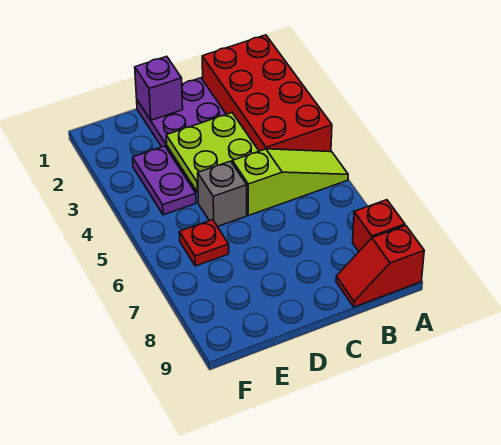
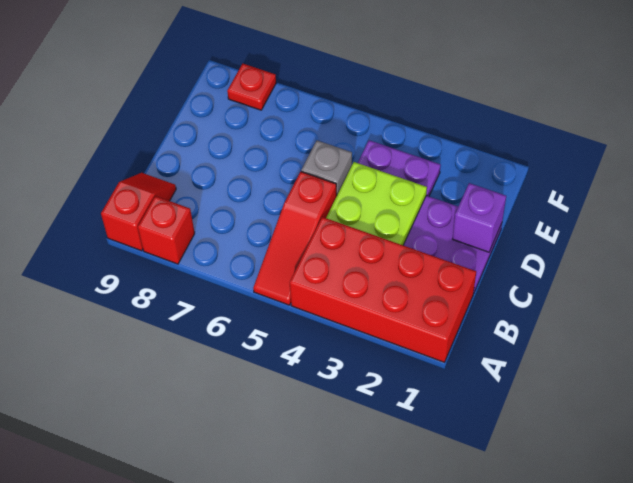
lime slope A5:C5 level 1 top C -> red slope A5:C5 level 1 top C
red plate E6 level 1 -> red plate F8 level 1

